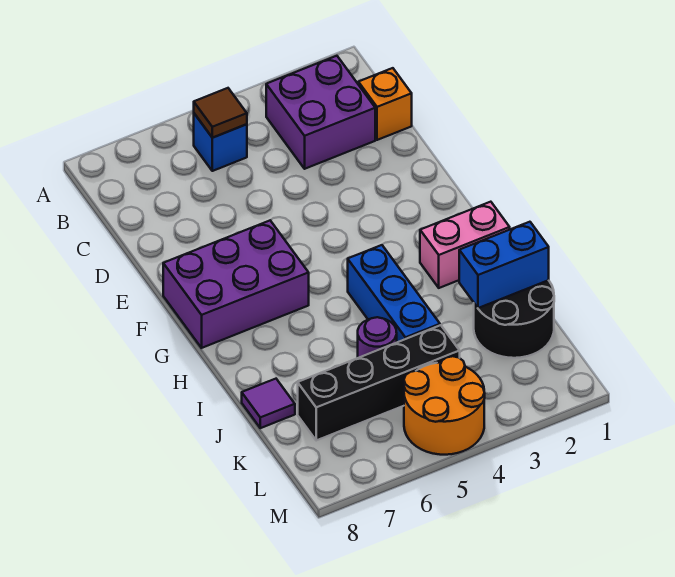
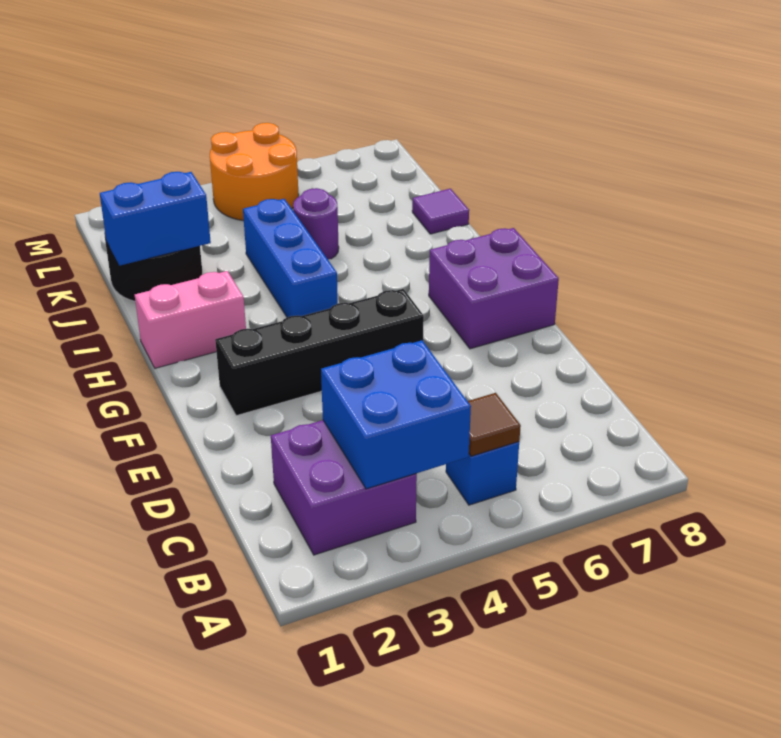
none -> blue brick B3:C4 level 2
orange brick C1 level 1 -> none
purple brick F6:G8 level 1 -> purple brick F7:G8 level 1
black brick K4:K7 level 1 -> black brick F2:F5 level 1

